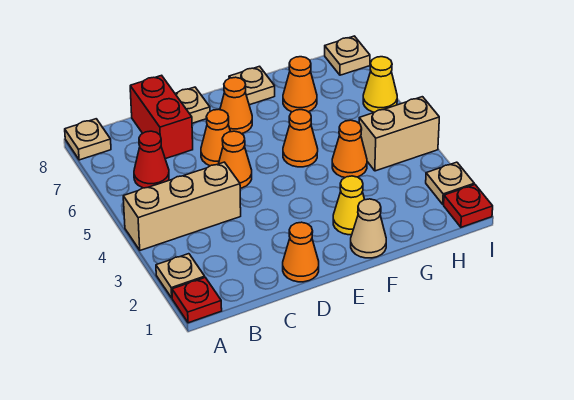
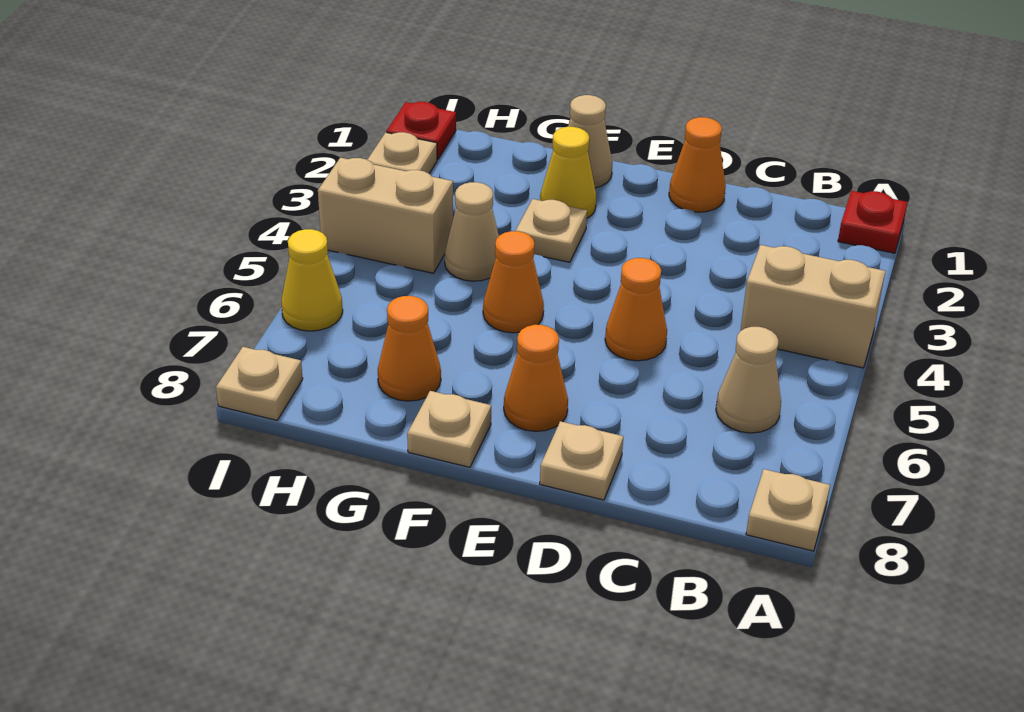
tan plate A2 level 1 -> tan plate F3 level 1
tan brick A4:C4 level 1 -> tan brick A4:B4 level 1
red cone B6 level 1 -> tan cone B6 level 1
red brick C7:C8 level 1 -> none
orange cone D6 level 1 -> none
orange cone G4 level 1 -> tan cone G4 level 1

